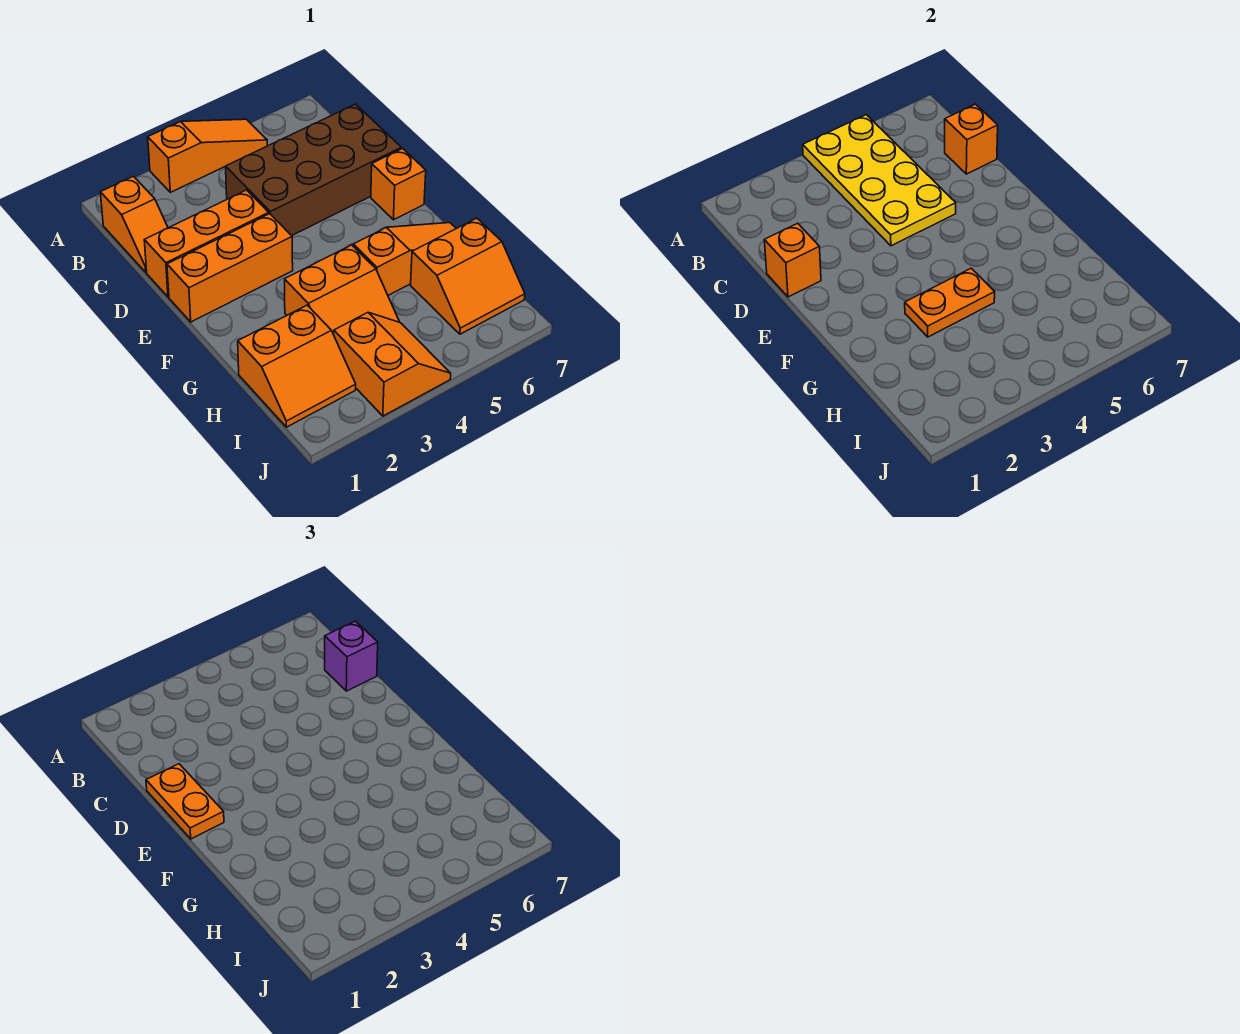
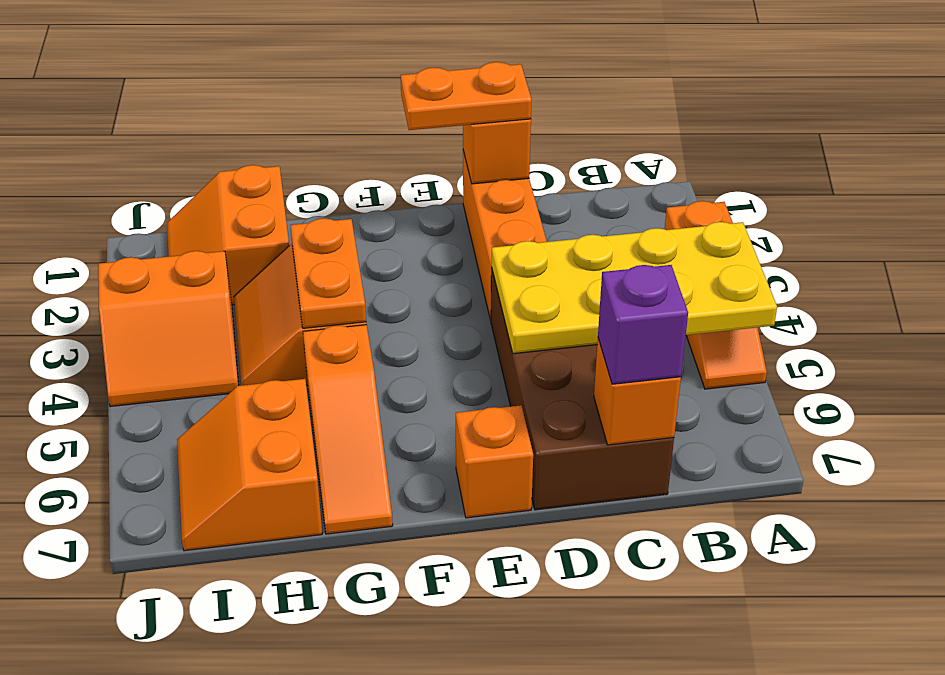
orange slope B1:C1 level 1 top B -> none
orange brick E1:E3 level 1 -> none

